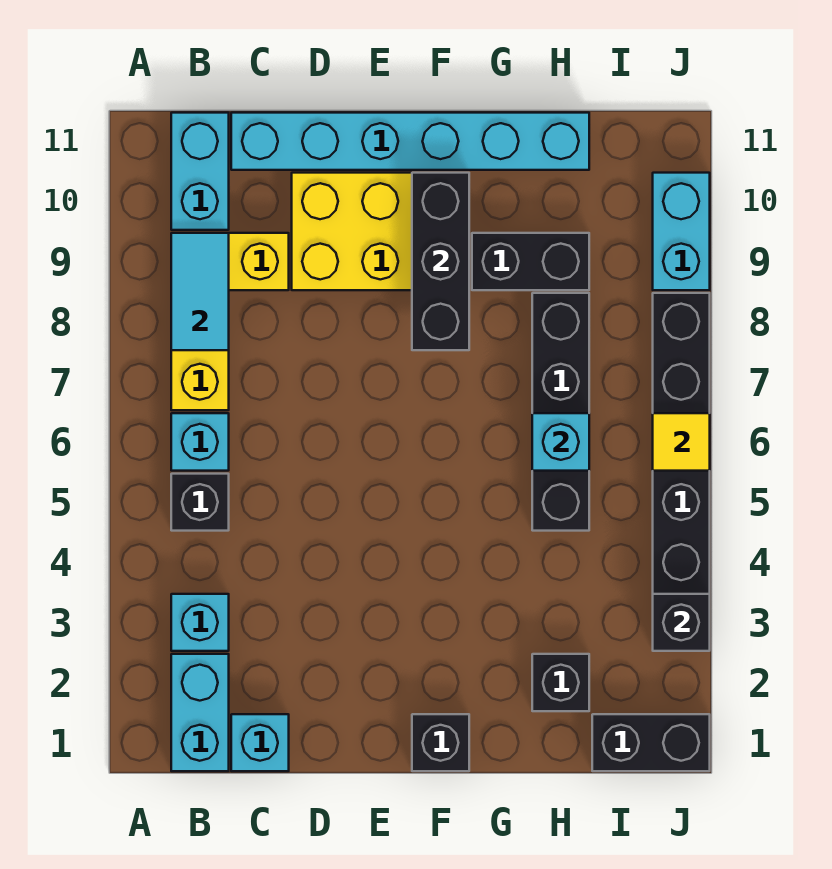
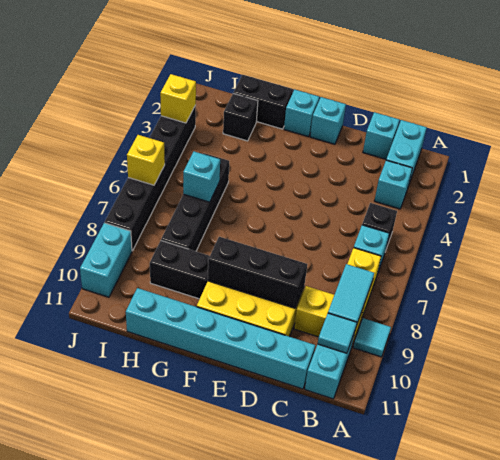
none -> cyan tile A9 level 1
none -> cyan tile B10 level 2
none -> cyan brick E1 level 1
black brick F1 level 1 -> cyan brick F1 level 1
black brick F8:F10 level 2 -> black brick D9:F9 level 2
black brick I1:J1 level 1 -> black brick G1:H1 level 1
black brick J3 level 2 -> yellow brick J3 level 2
yellow tile J6 level 2 -> yellow brick J6 level 2

